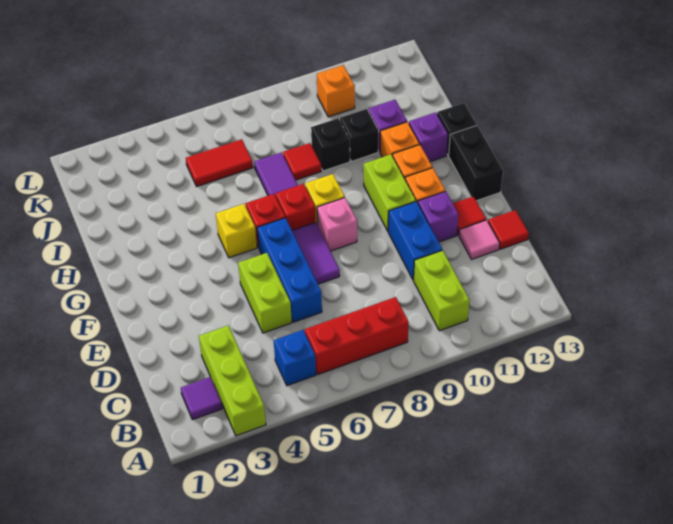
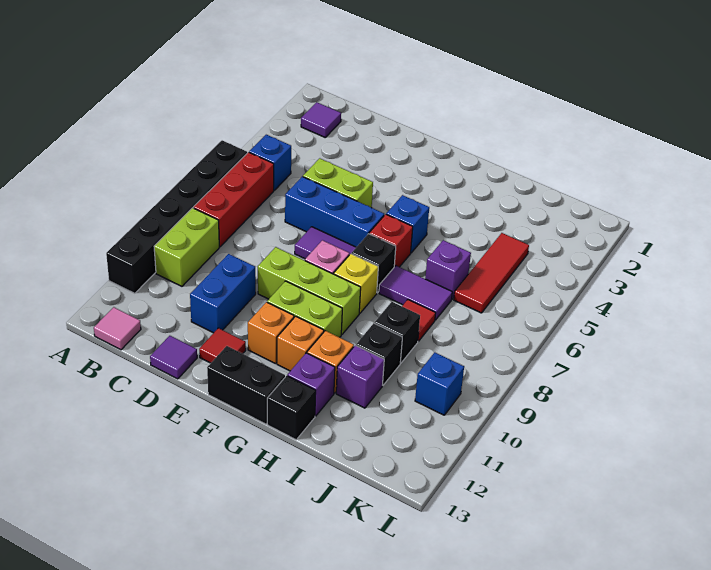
lime brick A3:C3 level 1 -> lime brick E9:G9 level 1
none -> black brick A6:A11 level 1
lime brick B10:C10 level 1 -> lime brick B9:B10 level 1
blue brick D10:E10 level 1 -> blue brick D10:D11 level 1
pink tile D12 level 1 -> pink tile B13 level 1
red tile D13 level 1 -> purple tile D13 level 1
purple brick E11 level 1 -> purple brick I6 level 1
yellow brick G5 level 1 -> blue brick G5 level 1
red brick G7 level 1 -> black brick G7 level 1
red tile J5:J6 level 1 -> red tile J4:J6 level 1
orange brick K10 level 1 -> blue brick K10 level 1

